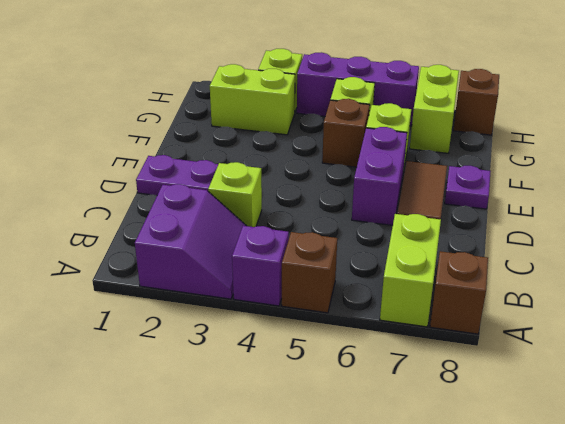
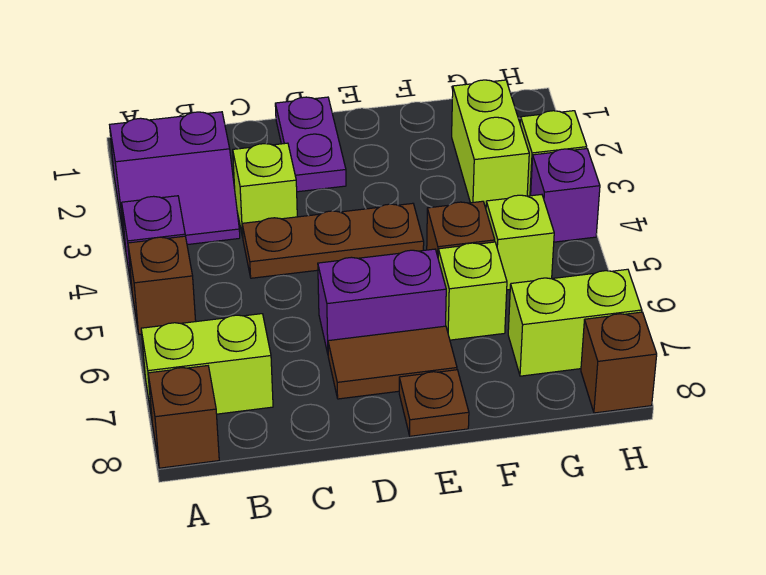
none -> brown plate C4:E4 level 1
purple plate E8 level 1 -> brown plate E8 level 1
purple brick H4:H6 level 1 -> purple brick H4 level 1

